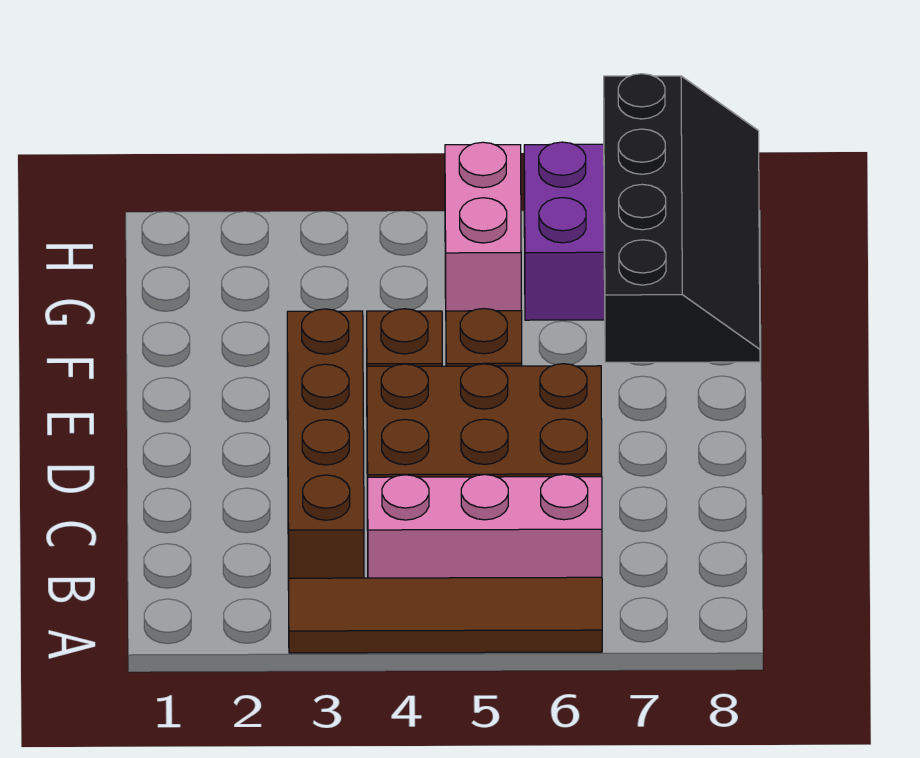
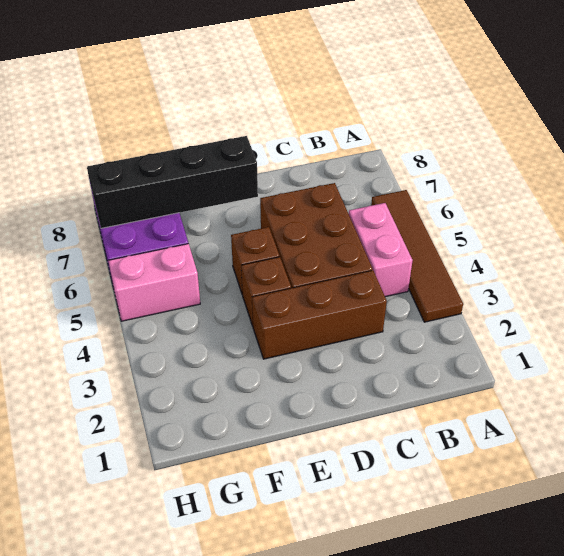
brown brick B3:E3 level 1 -> brown brick C3:E3 level 1
pink brick B4:B6 level 1 -> pink brick B4:B5 level 1

